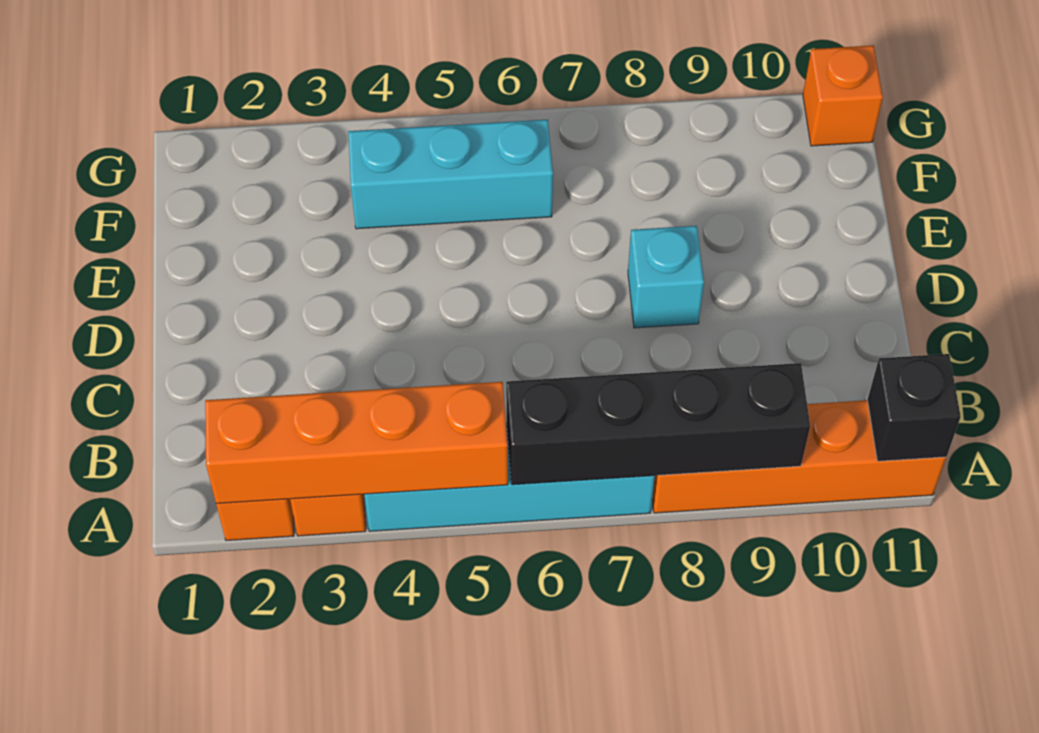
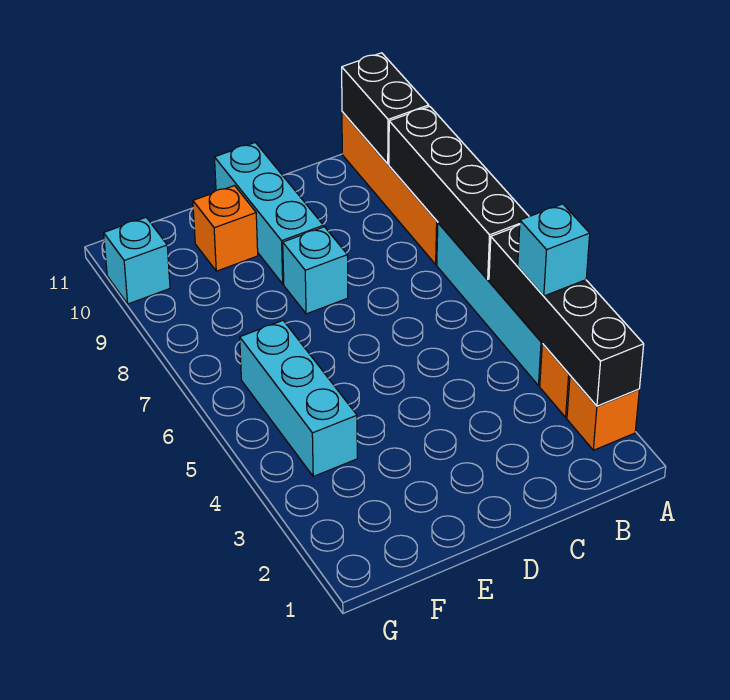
orange brick A2:A5 level 2 -> black brick A2:A5 level 2
none -> cyan brick A4 level 3
black brick A11 level 2 -> black brick A10:A11 level 2
none -> cyan brick D9:D11 level 1
none -> cyan brick G10 level 1
orange brick G11 level 1 -> orange brick E10 level 1

